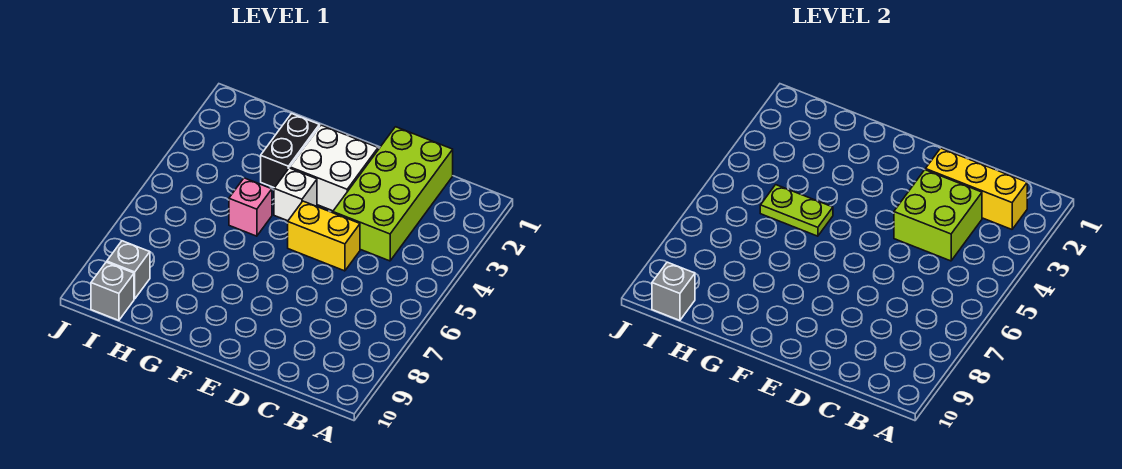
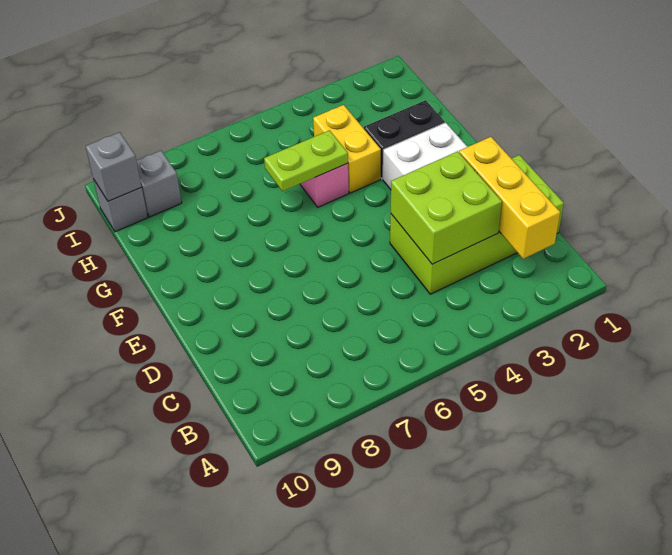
yellow brick D5:E5 level 1 -> yellow brick G4:H4 level 1
white brick F4 level 1 -> none
lime plate G5:H5 level 2 -> lime plate G5:G6 level 2

